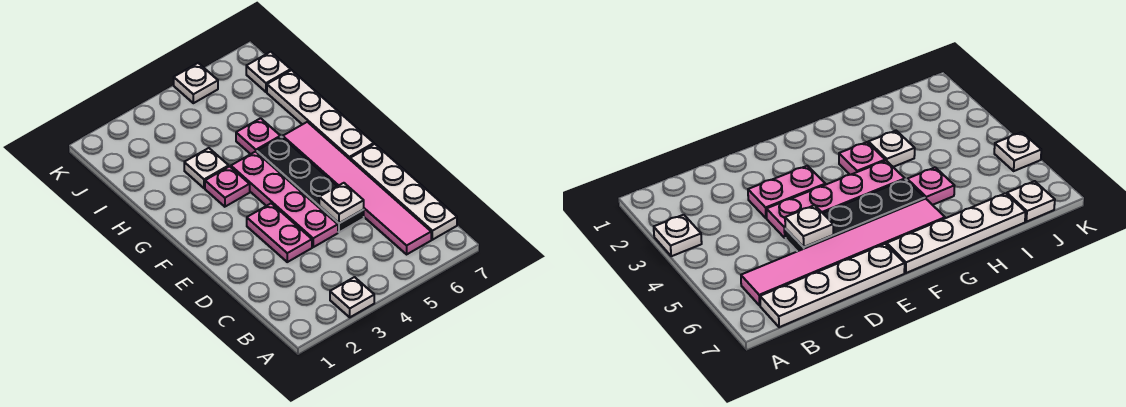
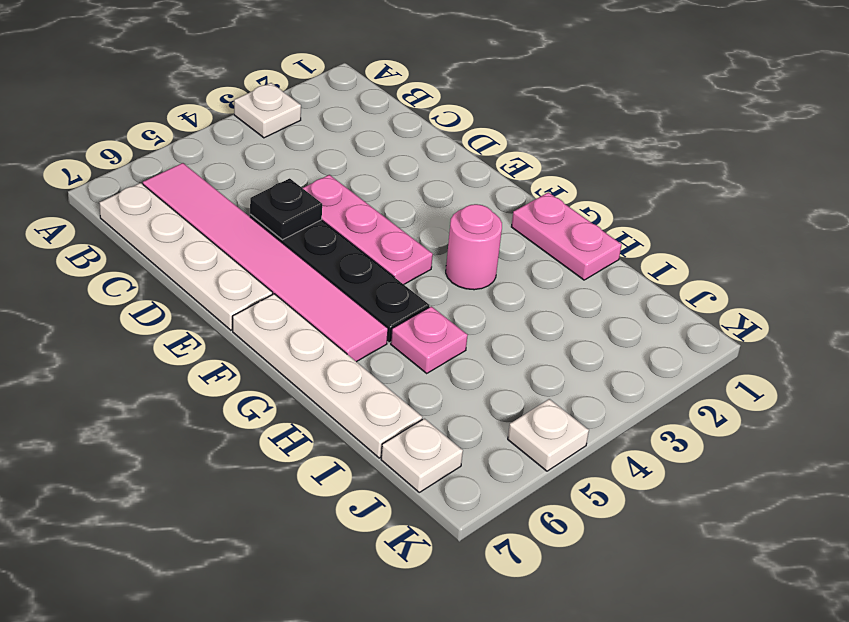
pink plate D3:E3 level 1 -> pink plate G1:H1 level 1
pink plate D4:G4 level 1 -> pink plate D4:F4 level 1
white plate D5 level 2 -> black plate D5 level 2
pink plate G3 level 1 -> pink round brick G3 level 1
white plate H3 level 1 -> none

